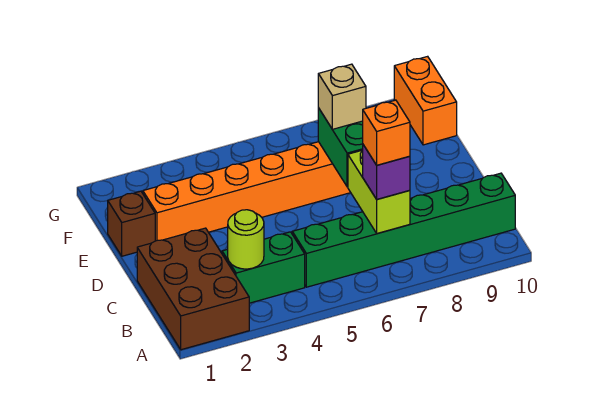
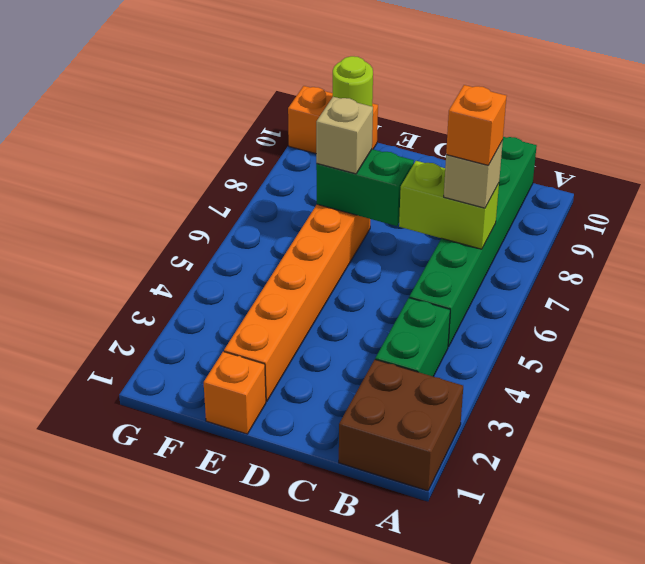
brown brick A1:C2 level 1 -> brown brick A1:B2 level 1
lime round brick B3 level 2 -> lime round brick F10 level 2
purple brick B7 level 3 -> tan brick B7 level 3
brown brick E1 level 1 -> orange brick E1 level 1

